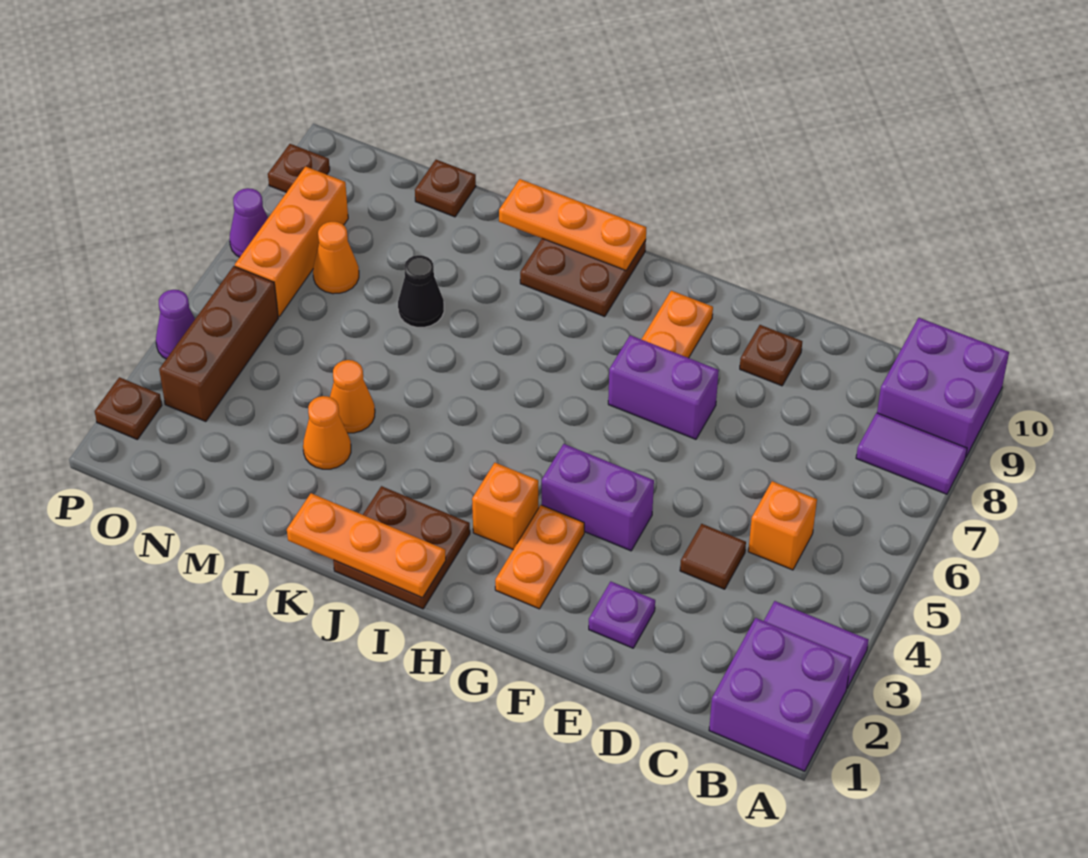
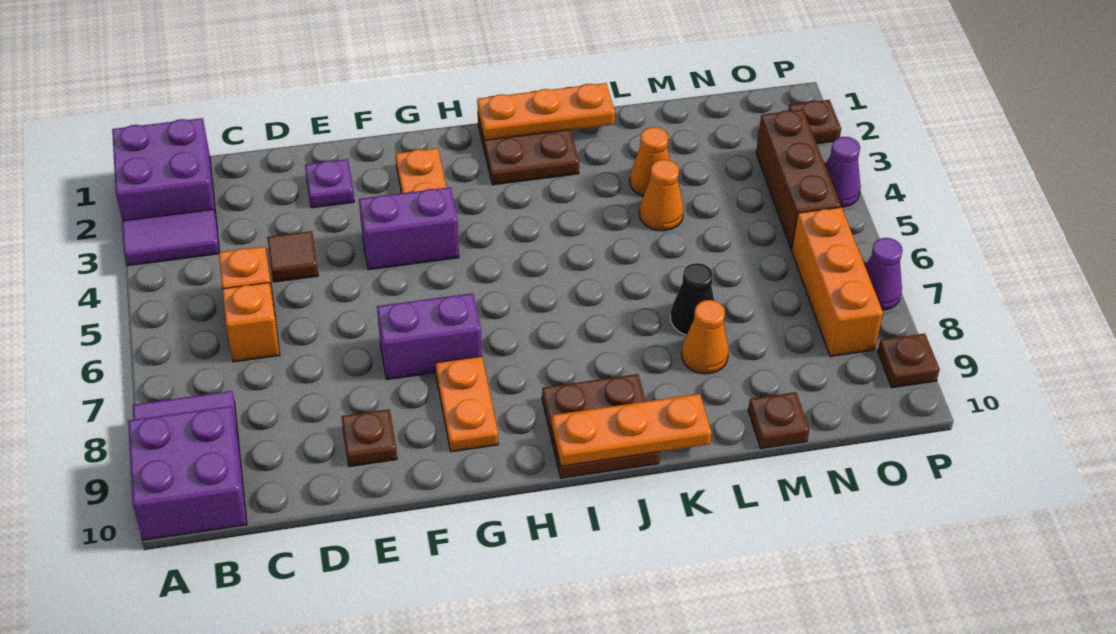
orange brick H3 level 1 -> orange brick C6 level 1
orange cone N7 level 1 -> orange cone L8 level 1

